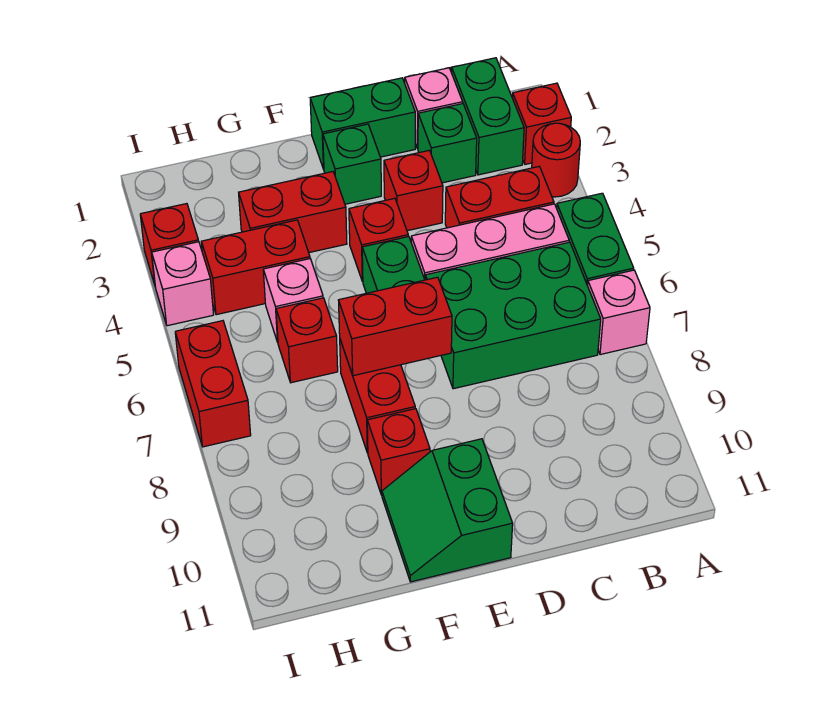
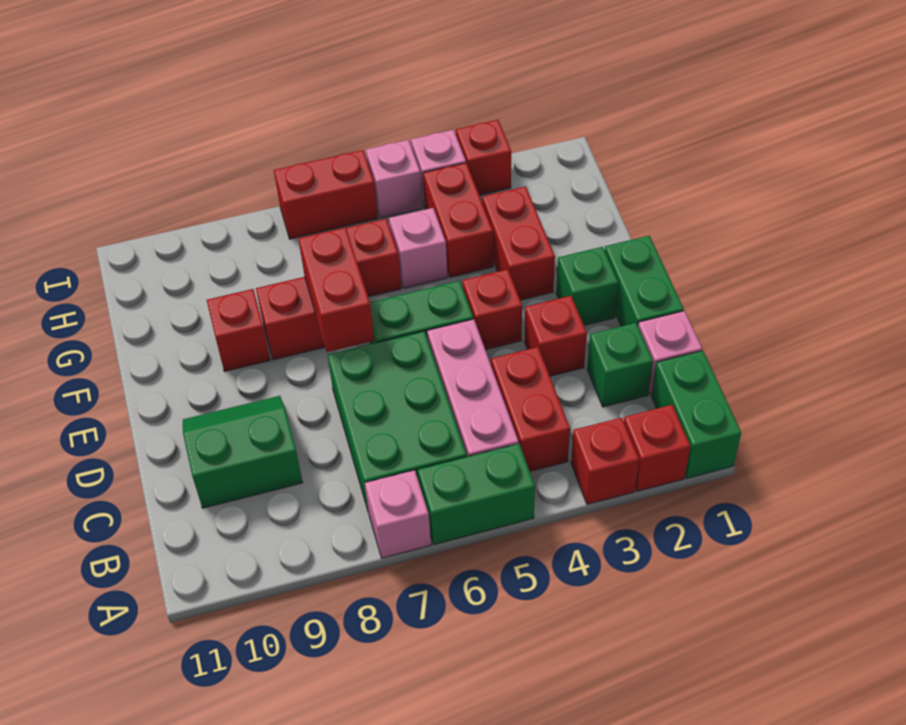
red round brick A3 level 1 -> red brick A3 level 1
green brick B1:B2 level 1 -> green brick A1:B1 level 1
green slope E10:F11 level 1 top E -> green slope C9:D10 level 1 top C
none -> pink brick I5 level 1

